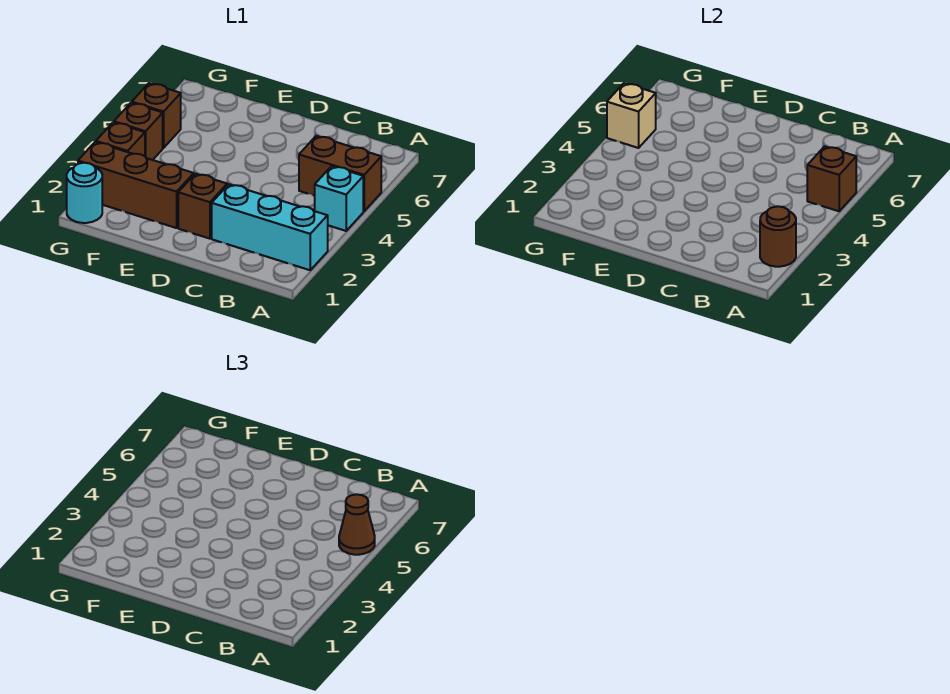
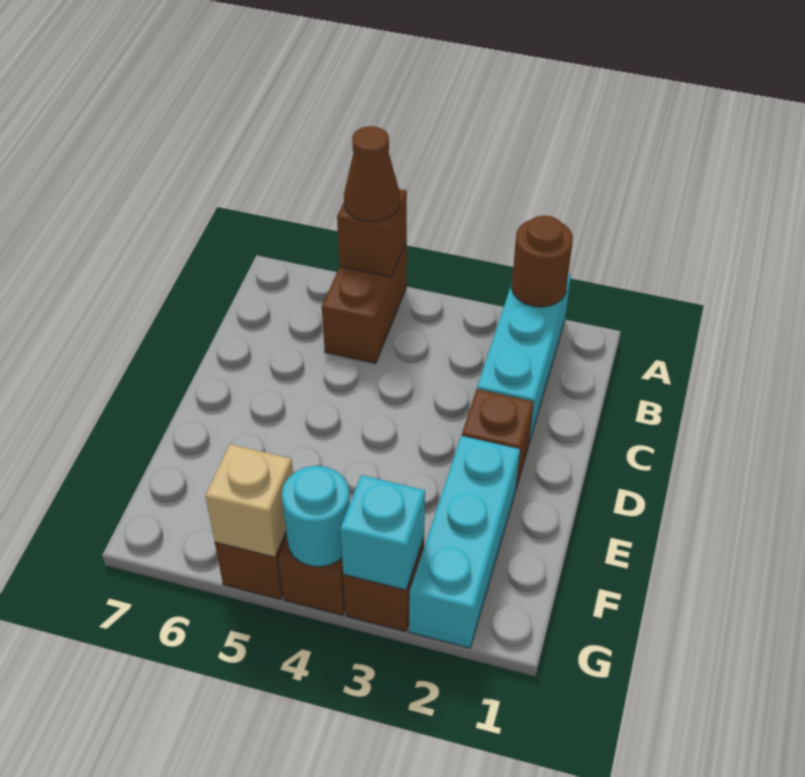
cyan brick A4 level 1 -> cyan brick G3 level 2
brown brick E2:G2 level 1 -> cyan brick E2:G2 level 1
cyan round brick G1 level 1 -> cyan round brick G4 level 2

